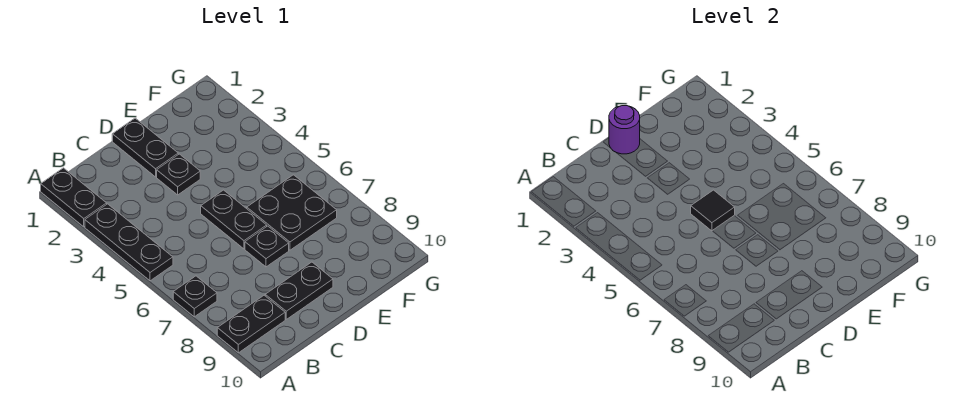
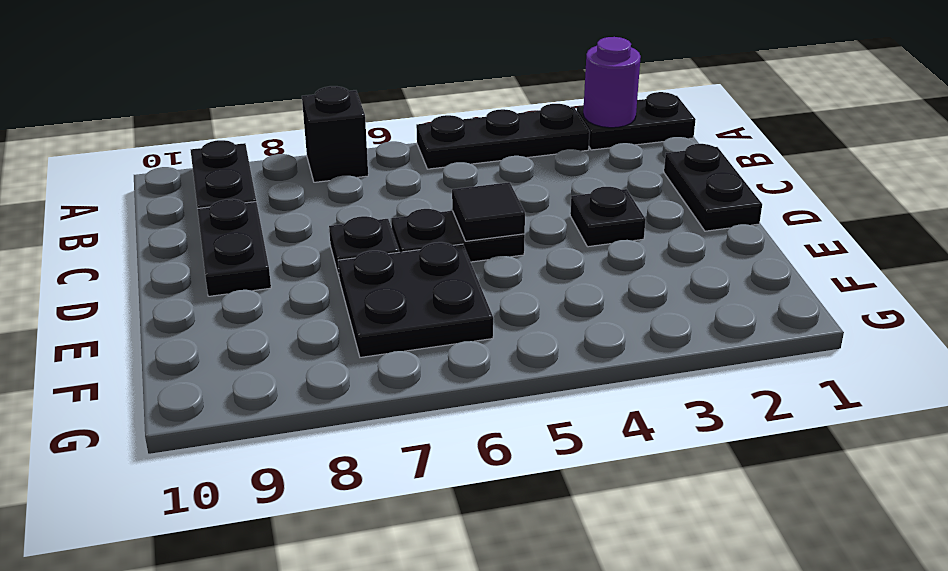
black plate A7 level 1 -> black brick A7 level 1
black plate D1:D2 level 1 -> black plate C1:D1 level 1
purple round brick D1 level 2 -> purple round brick A2 level 2

